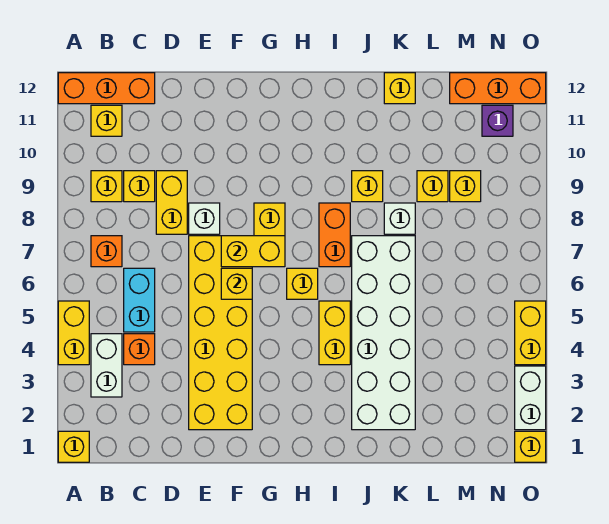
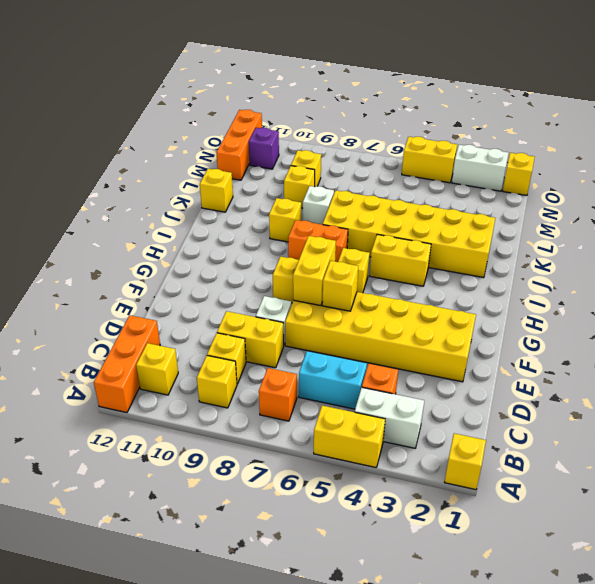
white brick J2:K7 level 1 -> yellow brick J2:K7 level 1

